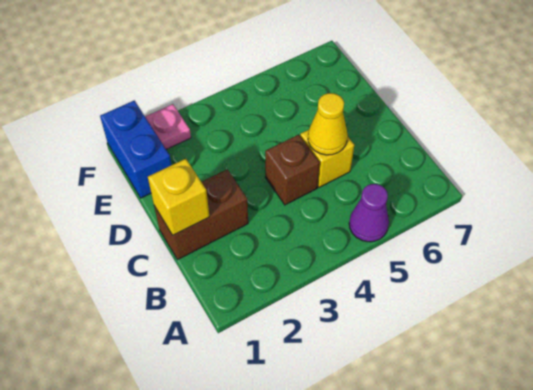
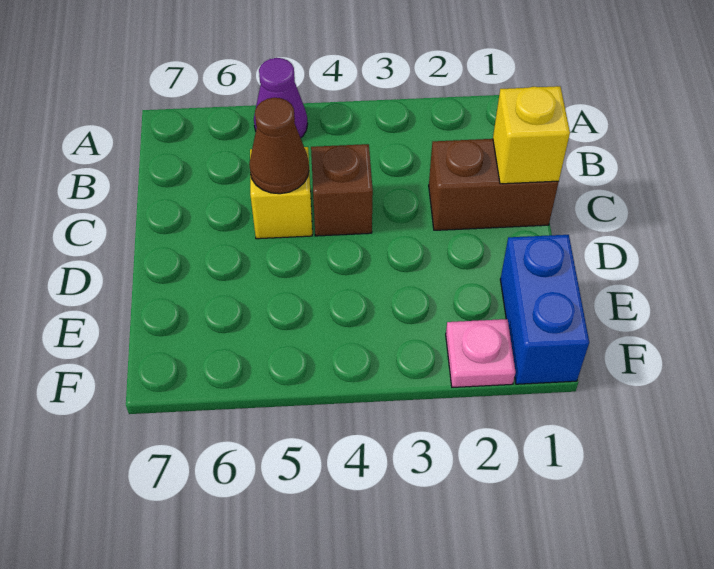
yellow cone C5 level 2 -> brown cone C5 level 2

